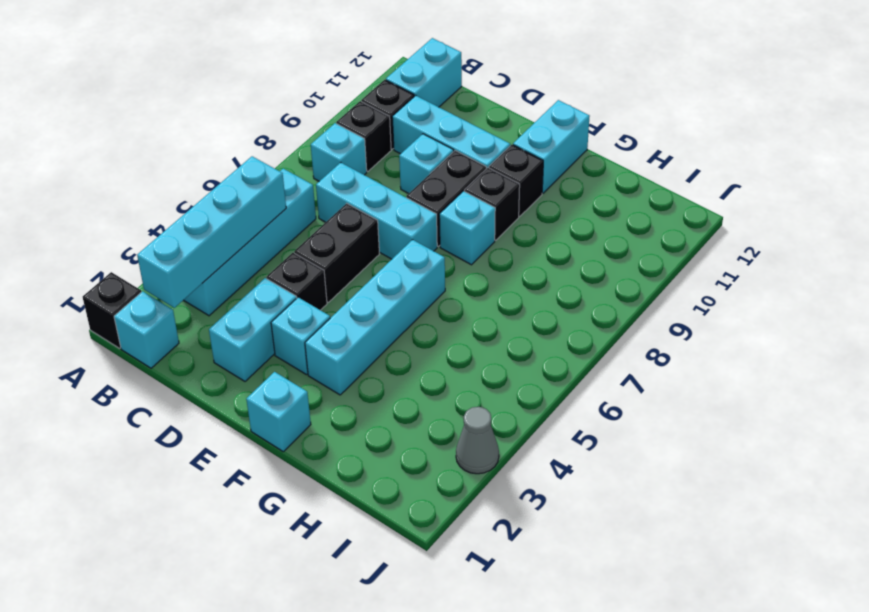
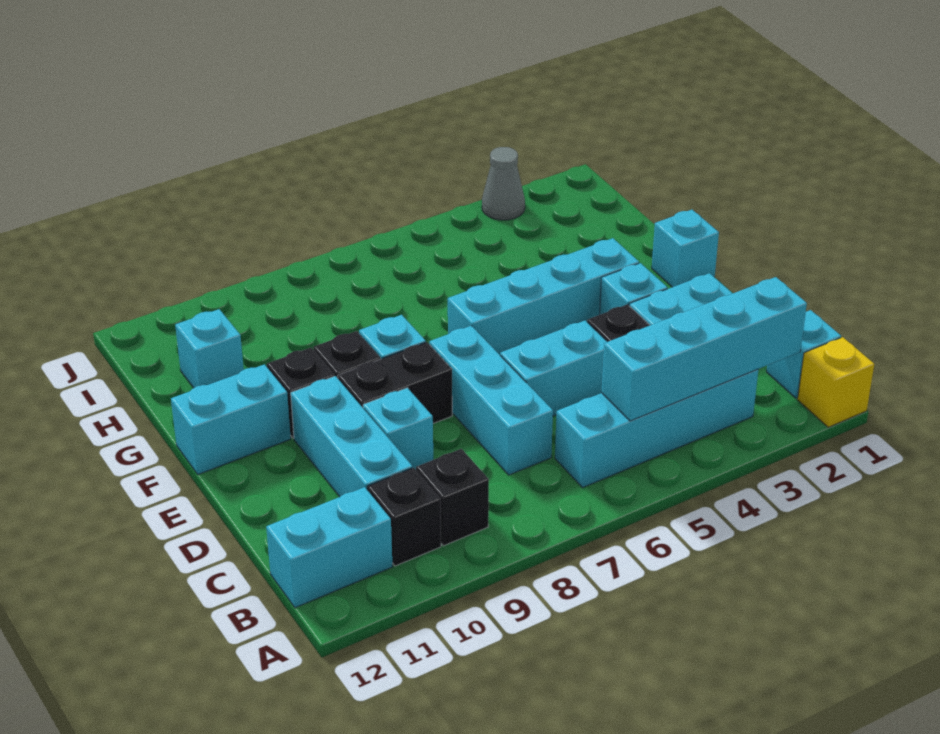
black brick A1 level 1 -> yellow brick A1 level 1
cyan brick B8 level 1 -> cyan brick H11 level 1
black brick D5:D6 level 1 -> cyan brick D5:D6 level 1

